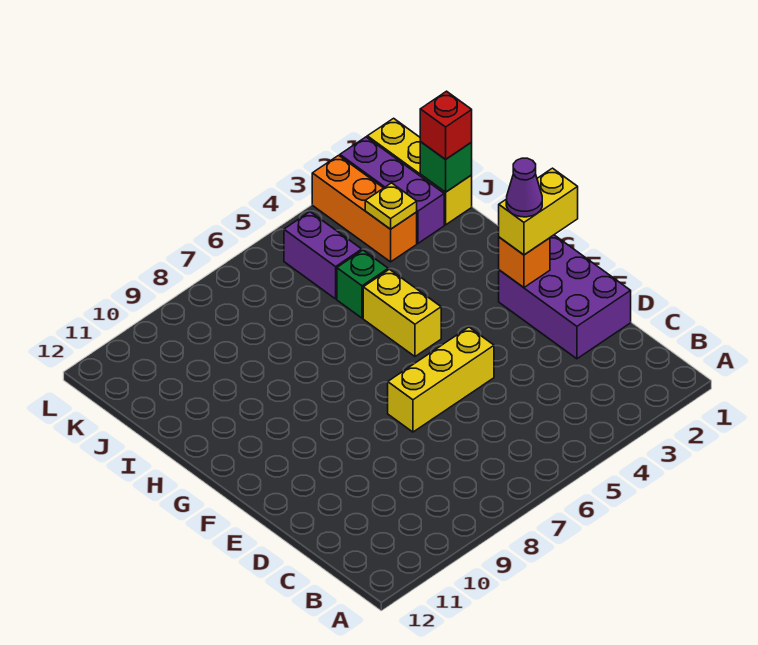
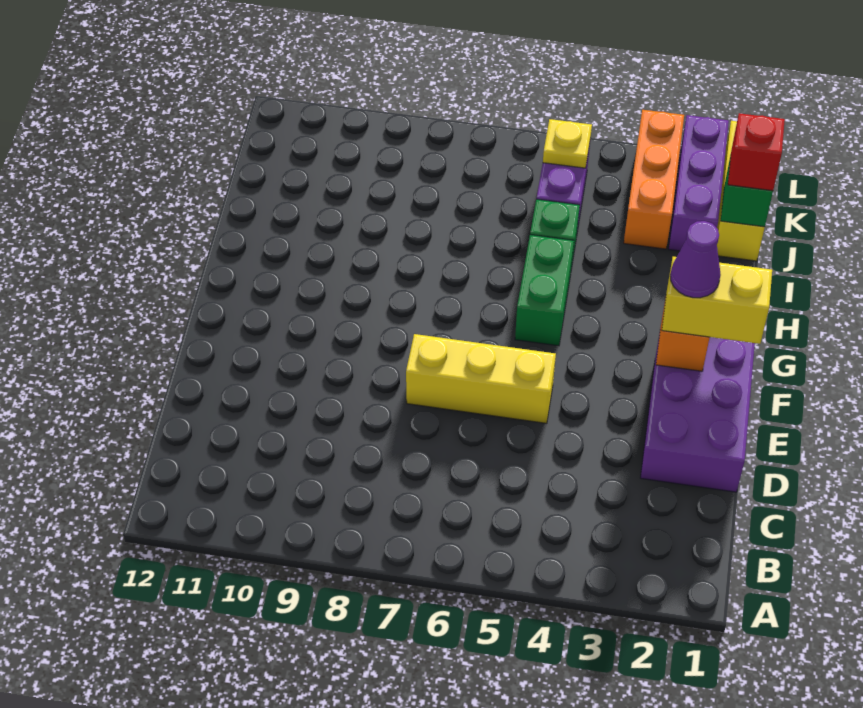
yellow brick G5:H5 level 1 -> green brick G5:H5 level 1
yellow plate J3 level 2 -> yellow plate K5 level 2

